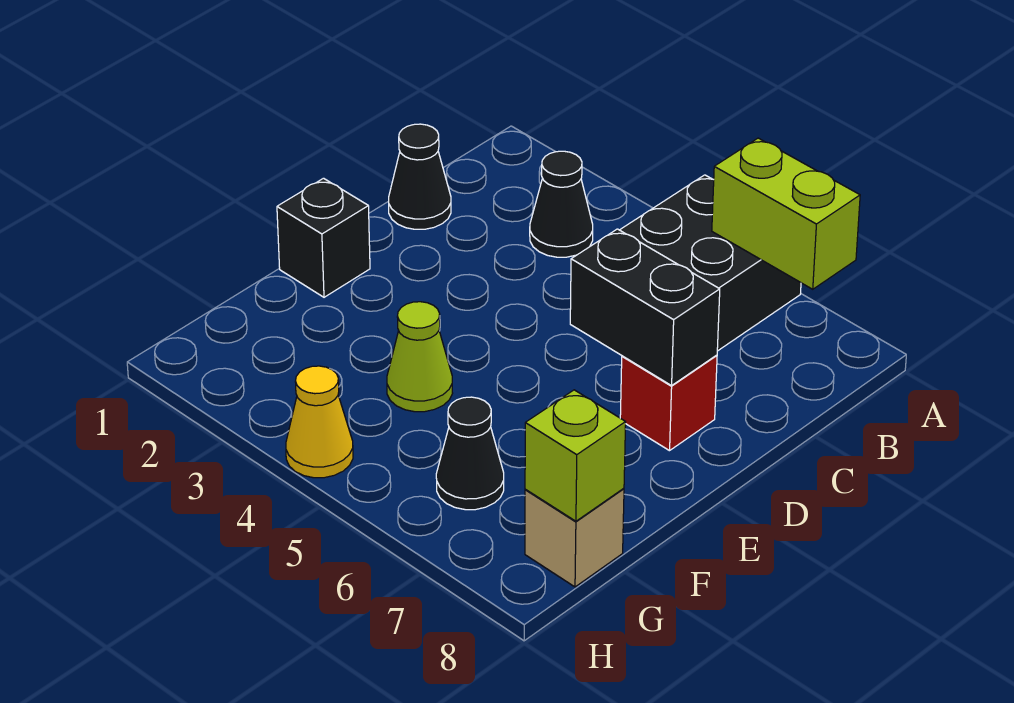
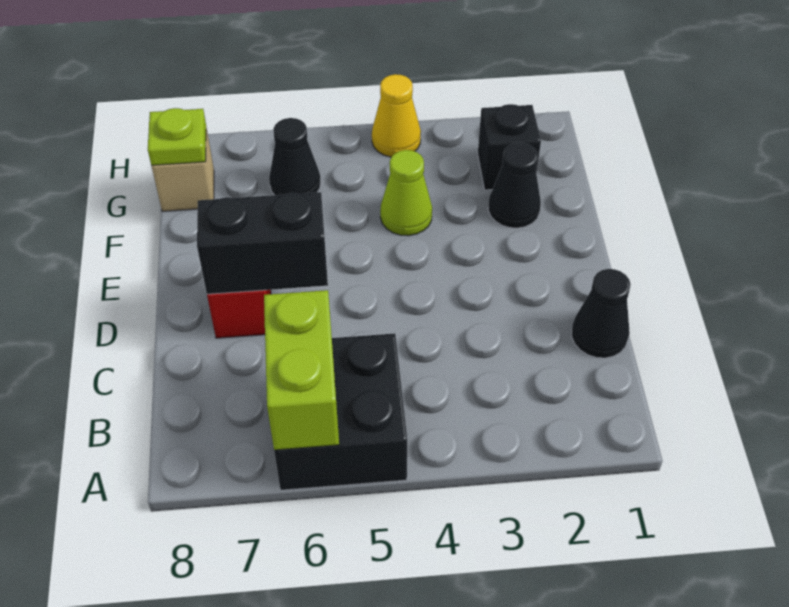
lime brick A6:A7 level 2 -> lime brick A6:B6 level 2
black cone B3 level 1 -> black cone F2 level 1
black brick E1 level 1 -> black brick G2 level 1
lime brick G8 level 2 -> lime plate G8 level 2

